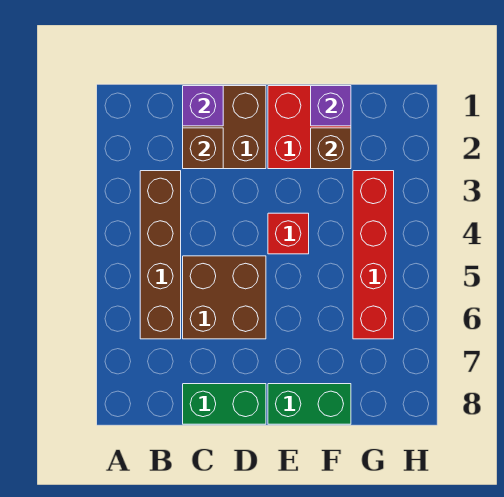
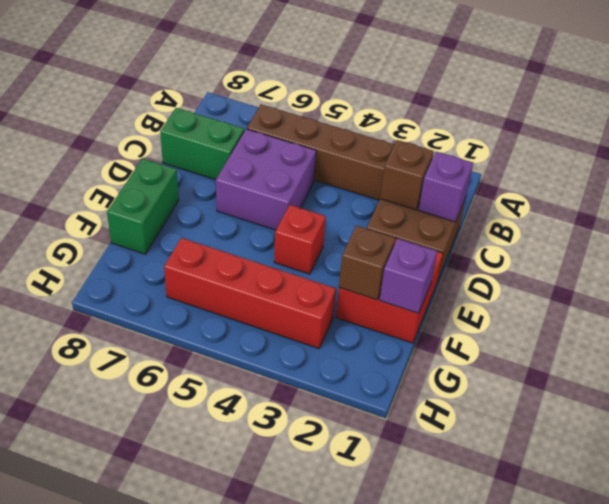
brown brick C5:D6 level 1 -> purple brick C5:D6 level 1
green brick C8:D8 level 1 -> green brick C7:C8 level 1

